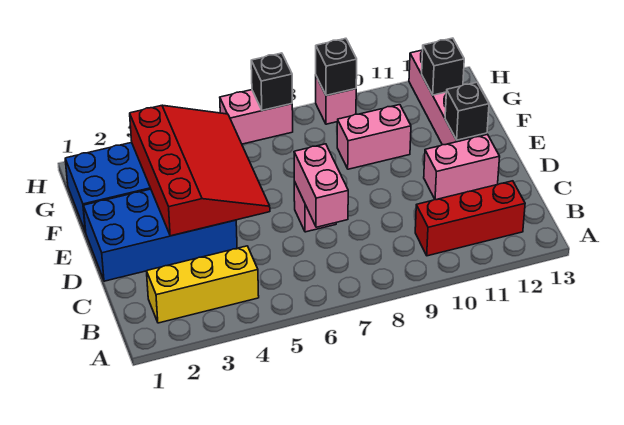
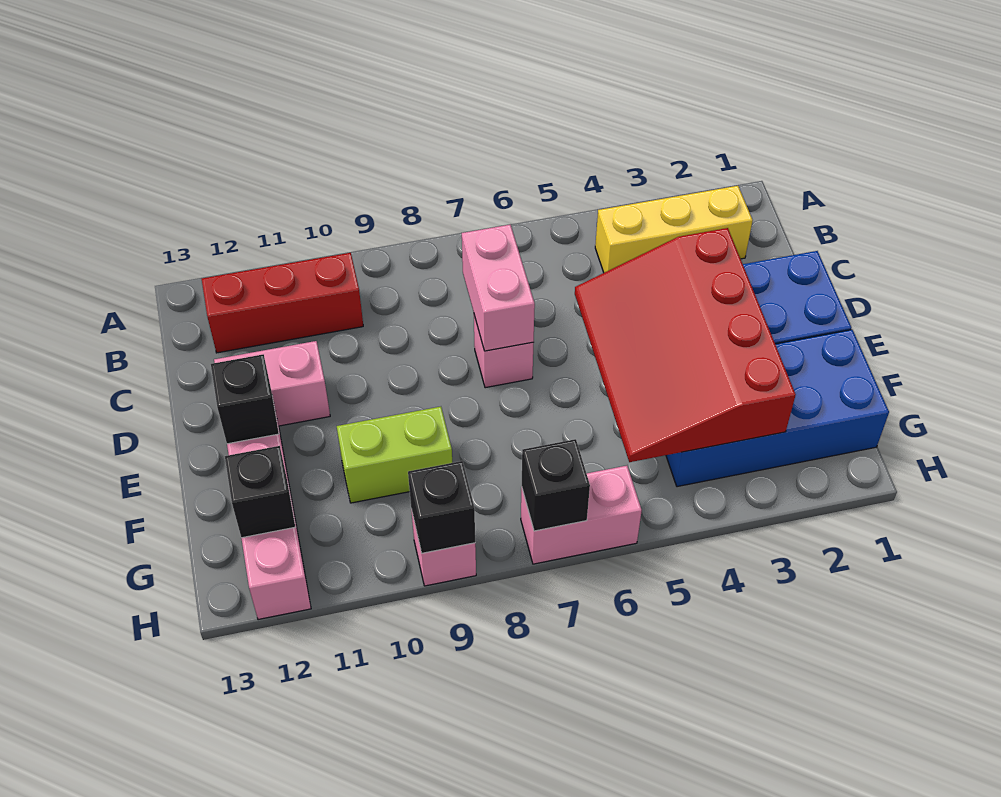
pink brick F9:F10 level 1 -> lime brick F9:F10 level 1

